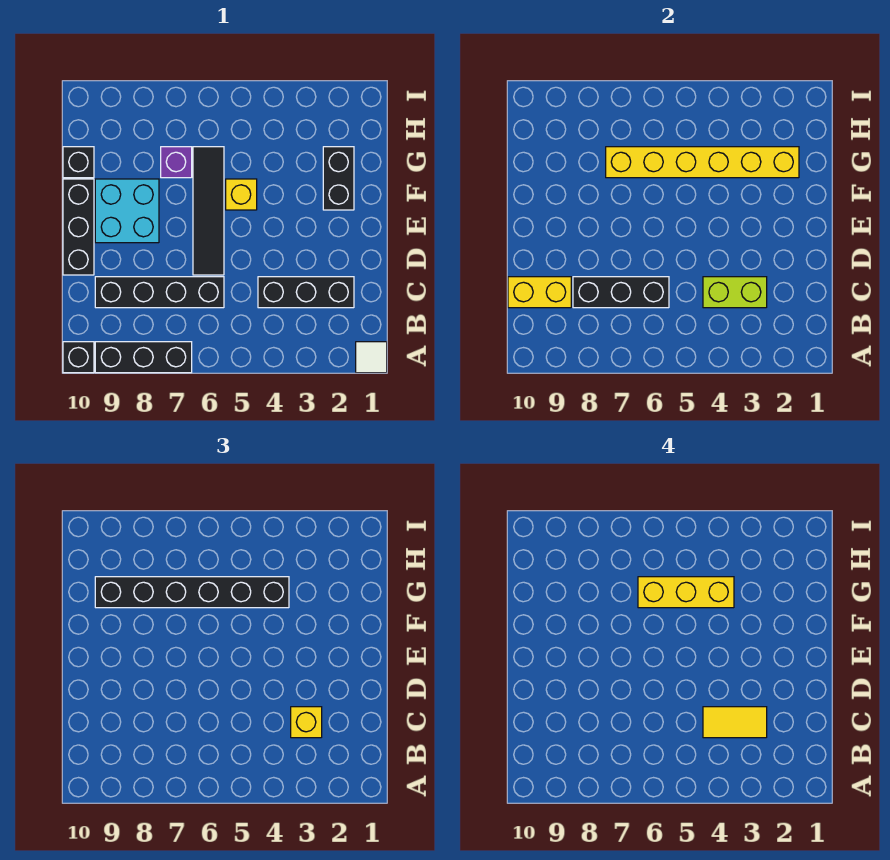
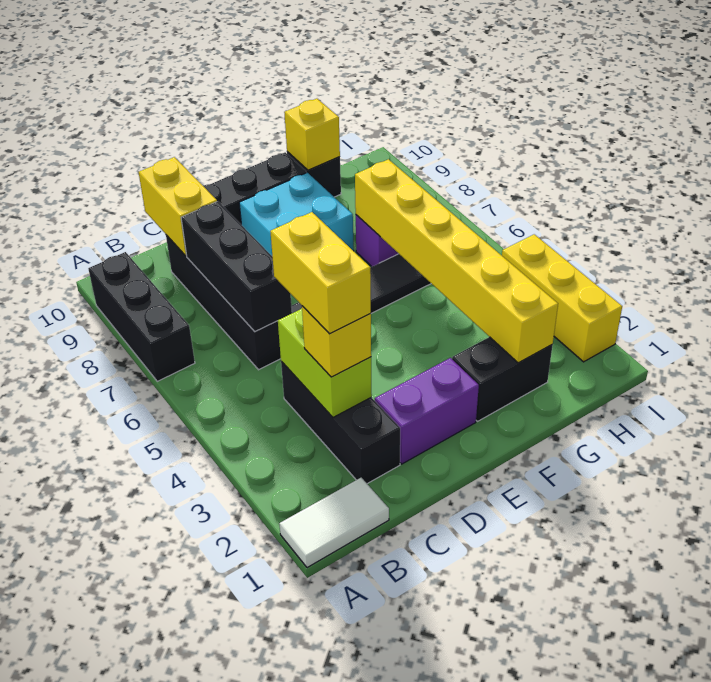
white tile A1 level 1 -> white tile A1:B1 level 1
black brick A10 level 1 -> none
yellow tile C3:C4 level 4 -> yellow brick C3:C4 level 4
none -> purple brick D2:E2 level 1
yellow brick F5 level 1 -> yellow brick G10 level 2
black brick G4:G9 level 3 -> none
yellow brick G4:G6 level 4 -> yellow brick I2:I4 level 1

